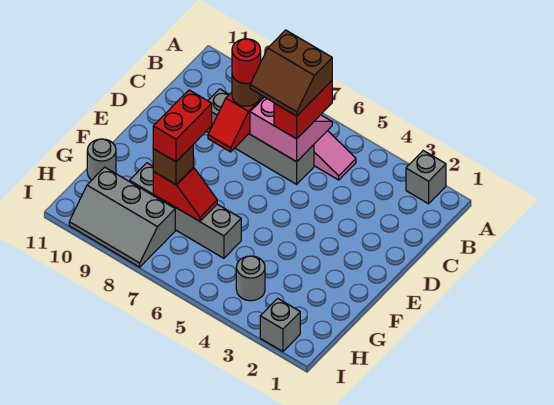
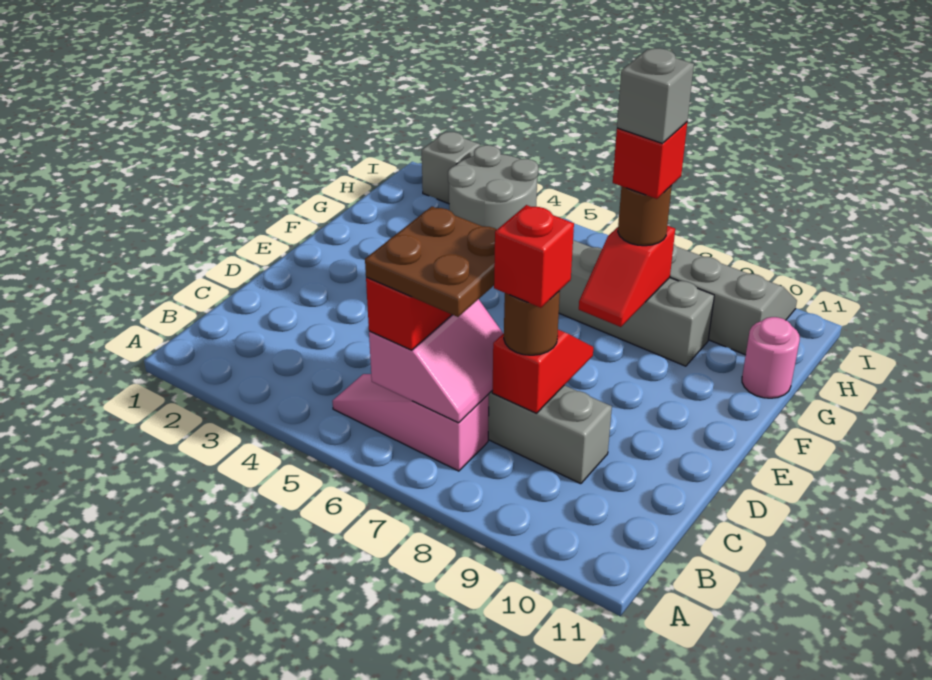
grey brick A2 level 1 -> grey brick G8 level 5
pink slope B6:C7 level 2 top C -> pink slope B6:C7 level 2 top 6
brown slope B6:C7 level 4 top B -> brown plate B6:C7 level 4
red round brick C8 level 4 -> red brick C8 level 4
red brick F8:G8 level 4 -> red brick G8 level 4
red slope G7:G8 level 2 top 8 -> red slope F8:G8 level 2 top G
brown brick G8 level 3 -> brown round brick G8 level 3
grey round brick G11 level 1 -> pink round brick G11 level 1
grey round brick H4 level 1 -> grey round brick H3:I4 level 1

